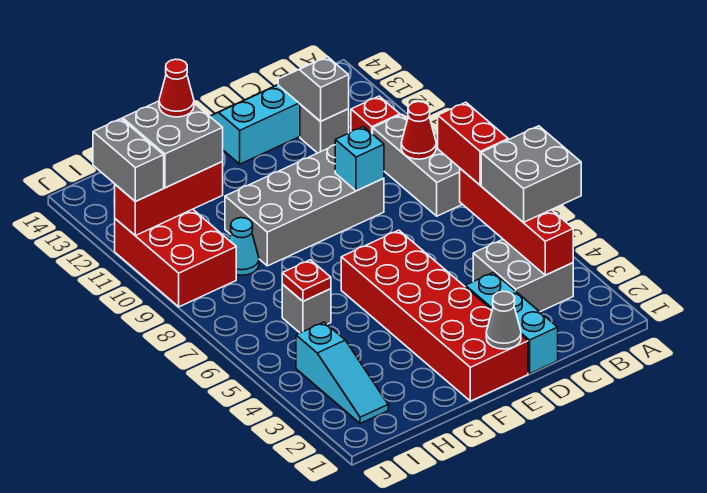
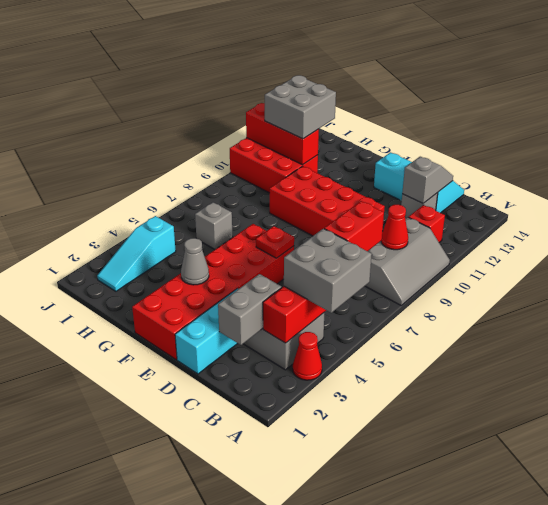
grey brick D9:G10 level 1 -> red brick D9:G10 level 1
cyan brick D9 level 2 -> none
grey cone E1 level 2 -> grey cone F3 level 2
red plate H6 level 2 -> red plate E6 level 2
cyan cone H9 level 1 -> none
red cone H12 level 4 -> red cone A3 level 1
red brick I9:J11 level 1 -> red brick H10:J11 level 1
grey brick J11:J12 level 3 -> grey brick C2:C3 level 2

